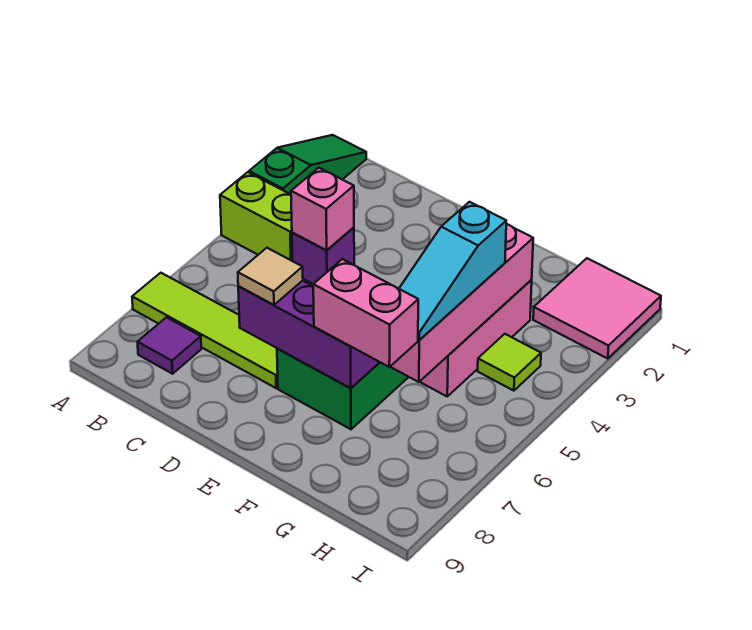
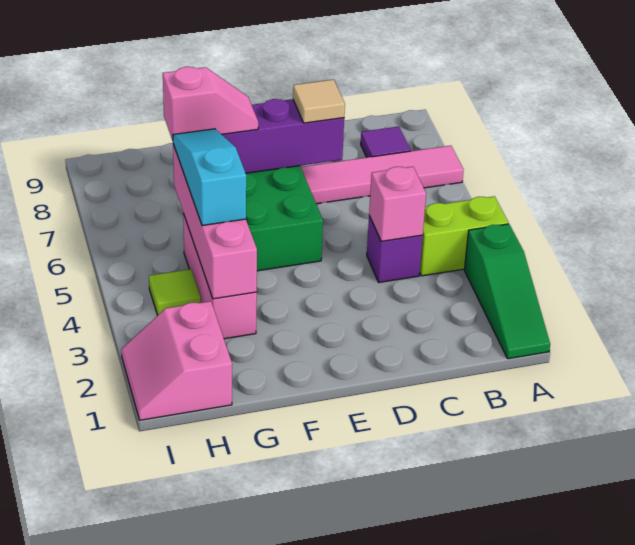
lime tile A7:D7 level 1 -> pink tile A7:D7 level 1
pink brick F7:G7 level 3 -> pink slope F7:G7 level 3 top G
pink tile H1:I2 level 1 -> pink slope H1:I2 level 1 top H

